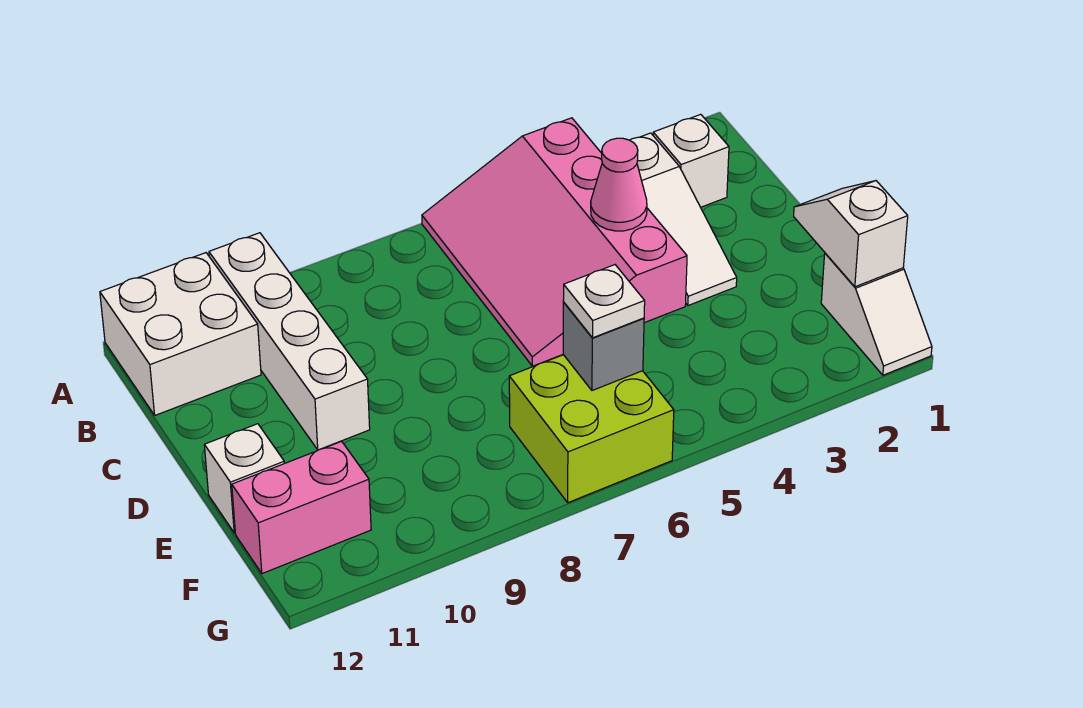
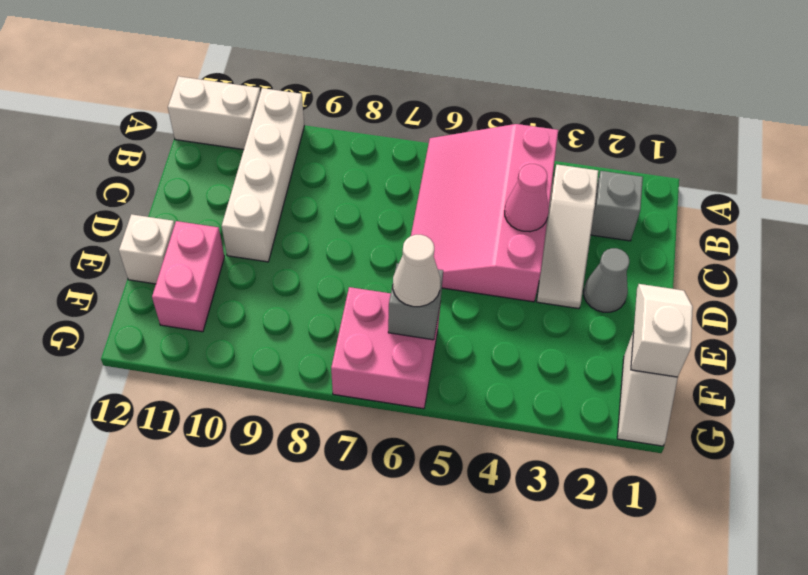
white brick A11:B12 level 1 -> white brick A11:A12 level 1
white brick B2 level 1 -> grey brick B2 level 1
none -> grey cone D2 level 1
lime brick F6:G7 level 1 -> pink brick F6:G7 level 1
white plate F6 level 3 -> white cone F6 level 3
pink brick F11:F12 level 1 -> pink brick E11:F11 level 1

